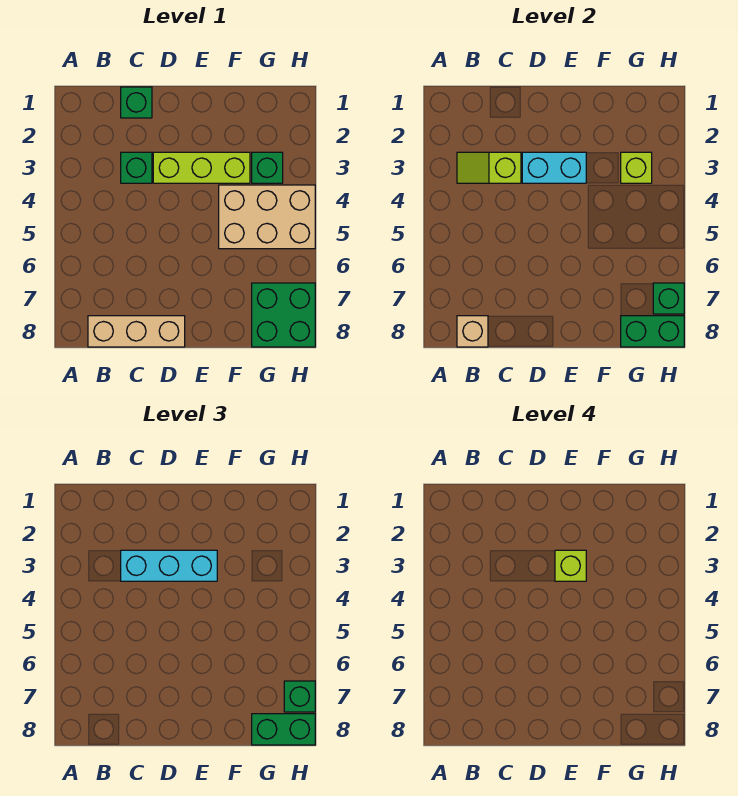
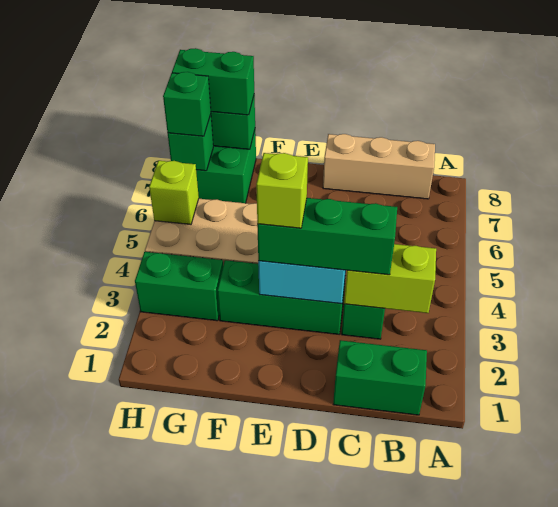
lime slope B3:C3 level 2 top C -> lime brick B3:C3 level 2
tan brick B8 level 2 -> none
green brick C1 level 1 -> green brick B1:C1 level 1
cyan brick C3:E3 level 3 -> green brick C3:E3 level 3
lime brick D3:F3 level 1 -> green brick D3:F3 level 1
green brick G3 level 1 -> green brick G3:H3 level 1
lime brick G3 level 2 -> lime brick H5 level 2

